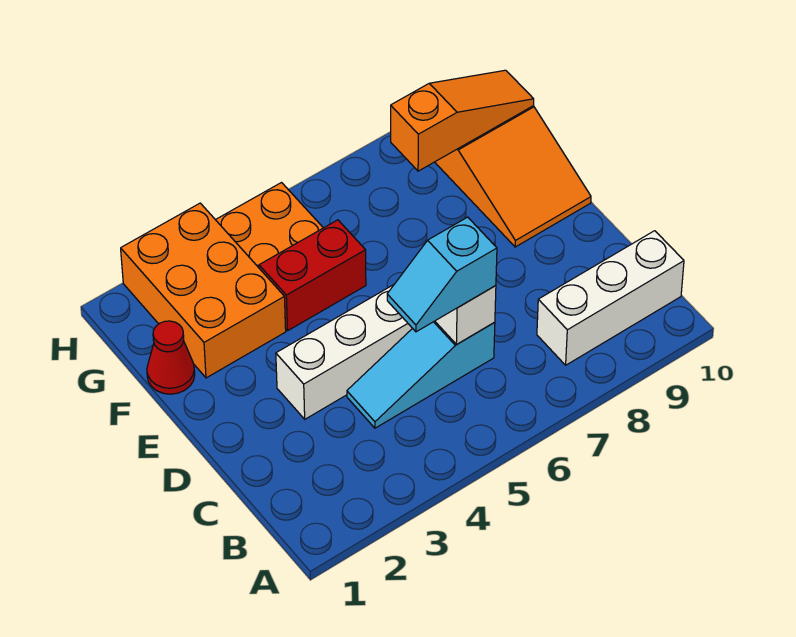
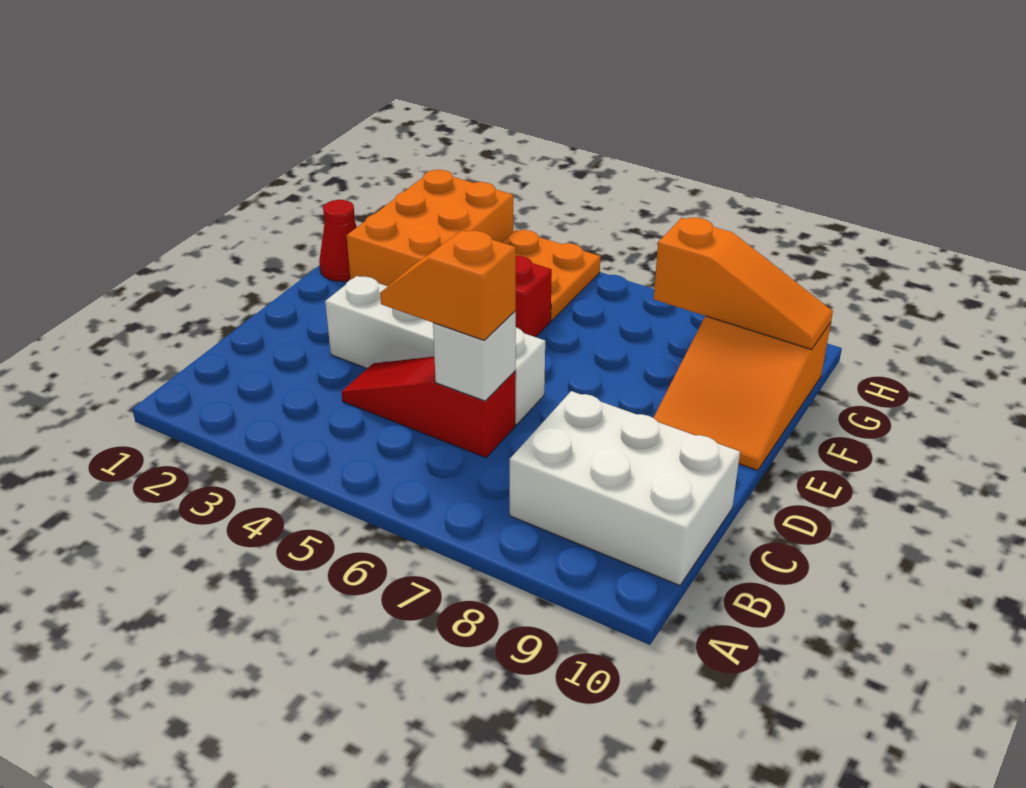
white brick B8:B10 level 1 -> white brick B8:C10 level 1
cyan slope C4:C6 level 1 top 6 -> red slope C4:C6 level 1 top 6
cyan slope C5:C6 level 3 top 6 -> orange slope C5:C6 level 3 top 6

